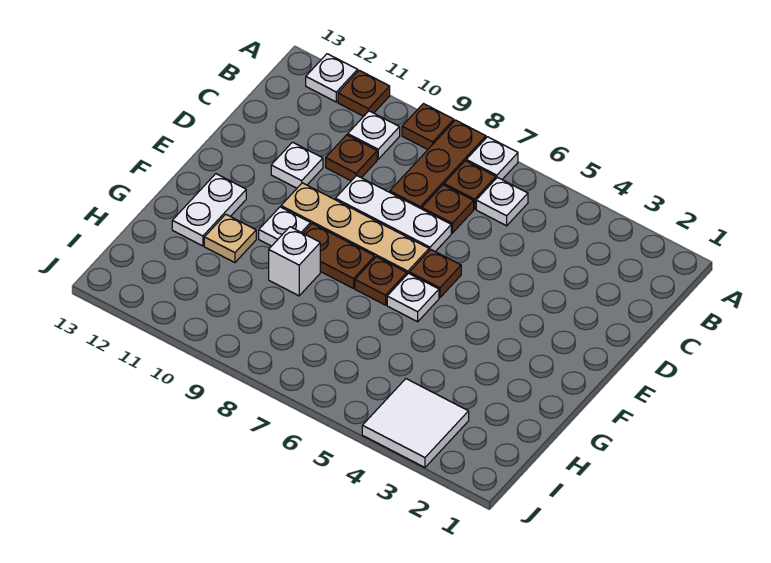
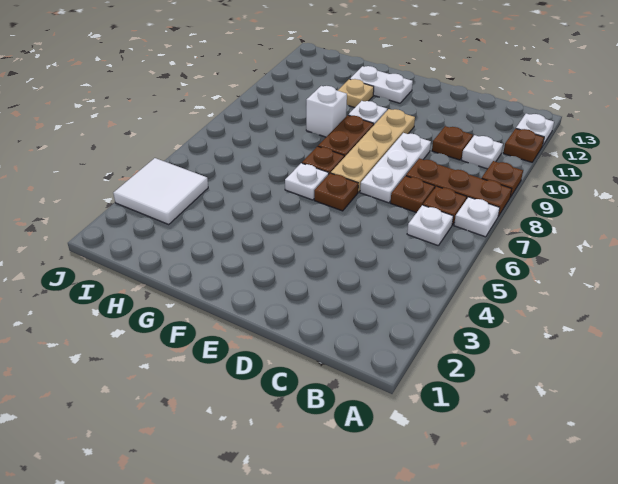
white plate D11 level 1 -> none

